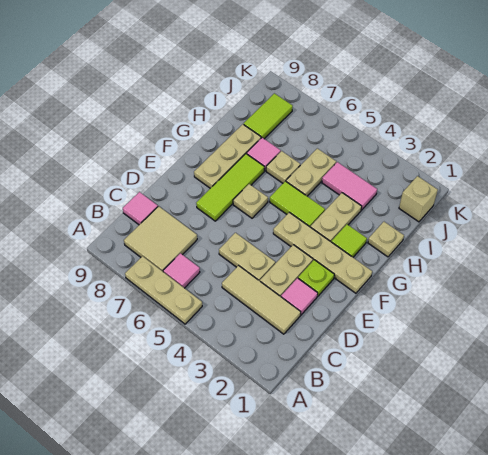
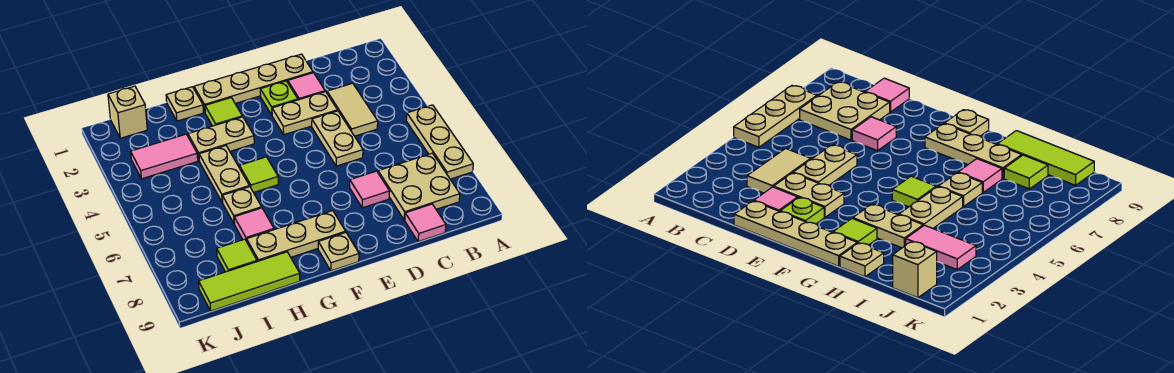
pink tile B6 level 1 -> pink tile D7 level 1
tan tile B7:C8 level 1 -> tan plate B7:C8 level 1
tan tile C2:C4 level 1 -> tan tile C3:C4 level 1
lime tile E7:G7 level 1 -> lime tile H9:J9 level 1
tan plate F1:F4 level 1 -> tan plate D1:G1 level 1
tan plate F6 level 1 -> tan plate F9 level 1
lime tile G4:G5 level 1 -> lime tile G5 level 1
tan plate H5:I5 level 1 -> tan plate H4:H5 level 1
pink tile I3:I4 level 1 -> pink tile I3:J3 level 1
lime tile I8:J8 level 1 -> lime tile I8 level 1

